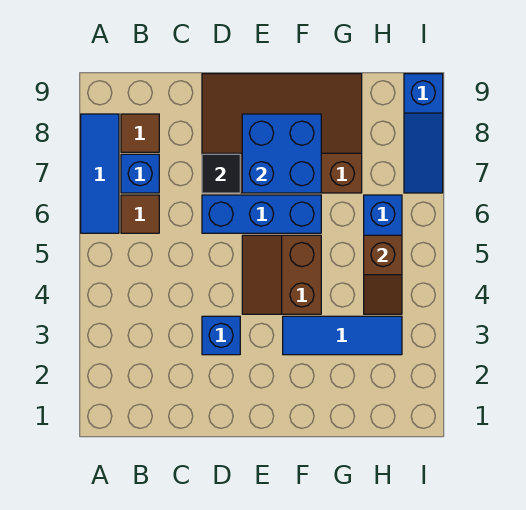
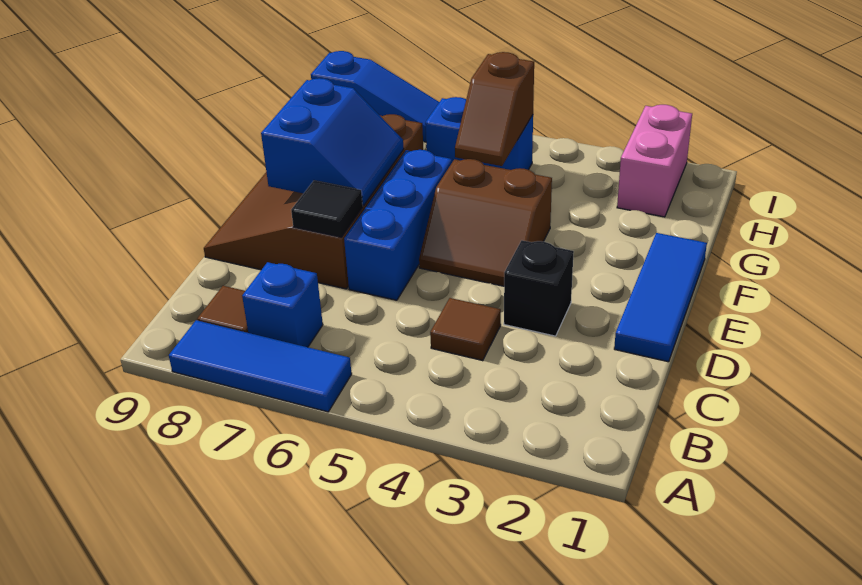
brown tile B6 level 1 -> brown tile C4 level 1
blue brick D3 level 1 -> black brick D3 level 1
blue brick E7:F8 level 2 -> blue slope E7:F8 level 2 top 8
blue tile F3:H3 level 1 -> blue tile D1:F1 level 1
none -> pink brick H2:I2 level 1
brown slope H4:H5 level 2 top 5 -> brown slope G5:H5 level 2 top H

